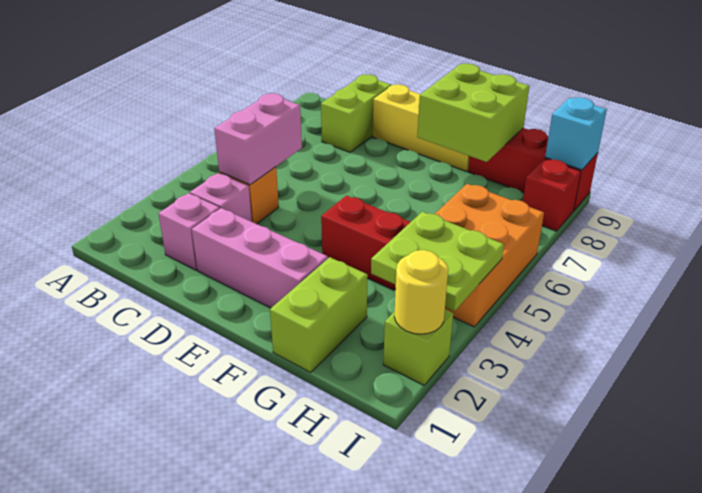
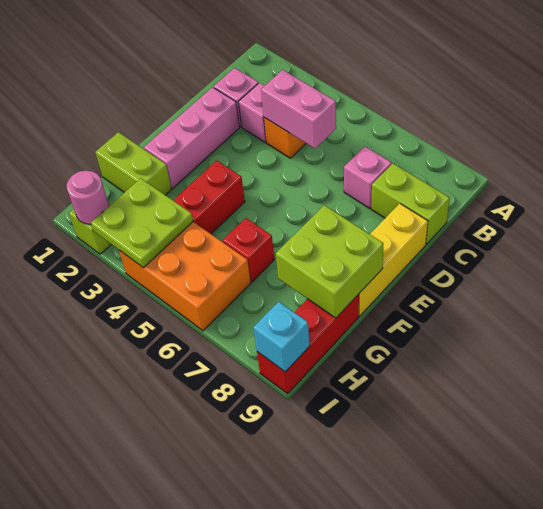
none -> pink brick C7 level 1
yellow round brick I2 level 2 -> pink round brick I2 level 2
red brick I8 level 1 -> red brick G6 level 1

